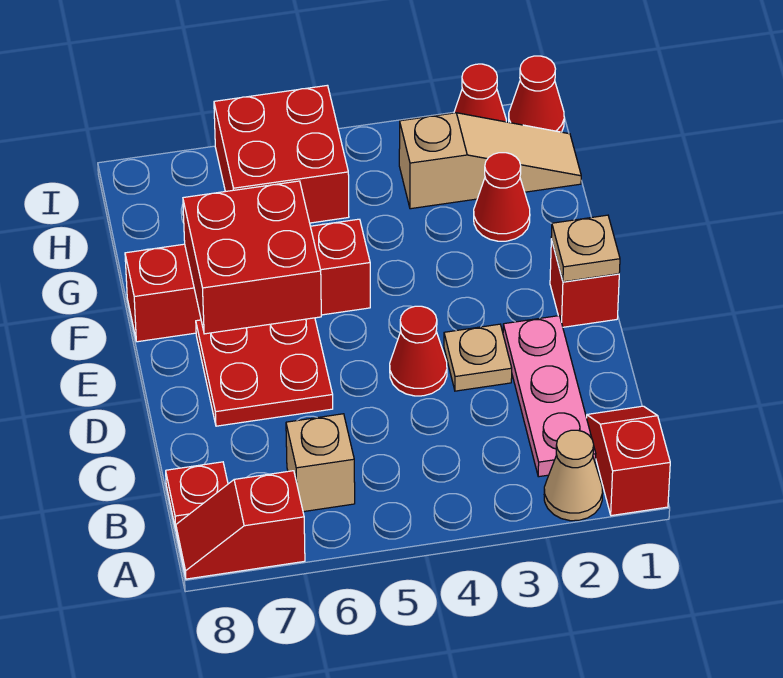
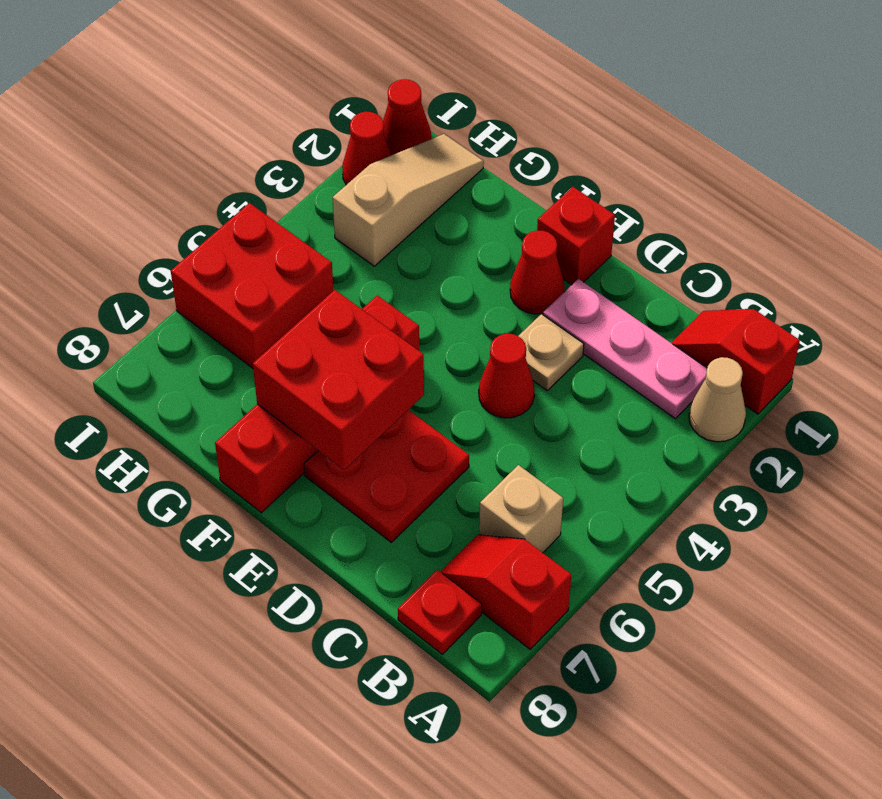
red slope A7:A8 level 1 top 7 -> red slope A7:B7 level 1 top A
tan plate E1 level 2 -> none
red cone G2 level 1 -> red cone E2 level 1

